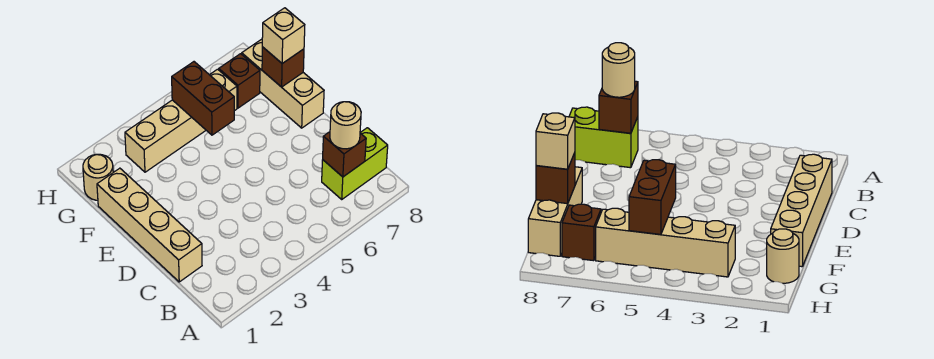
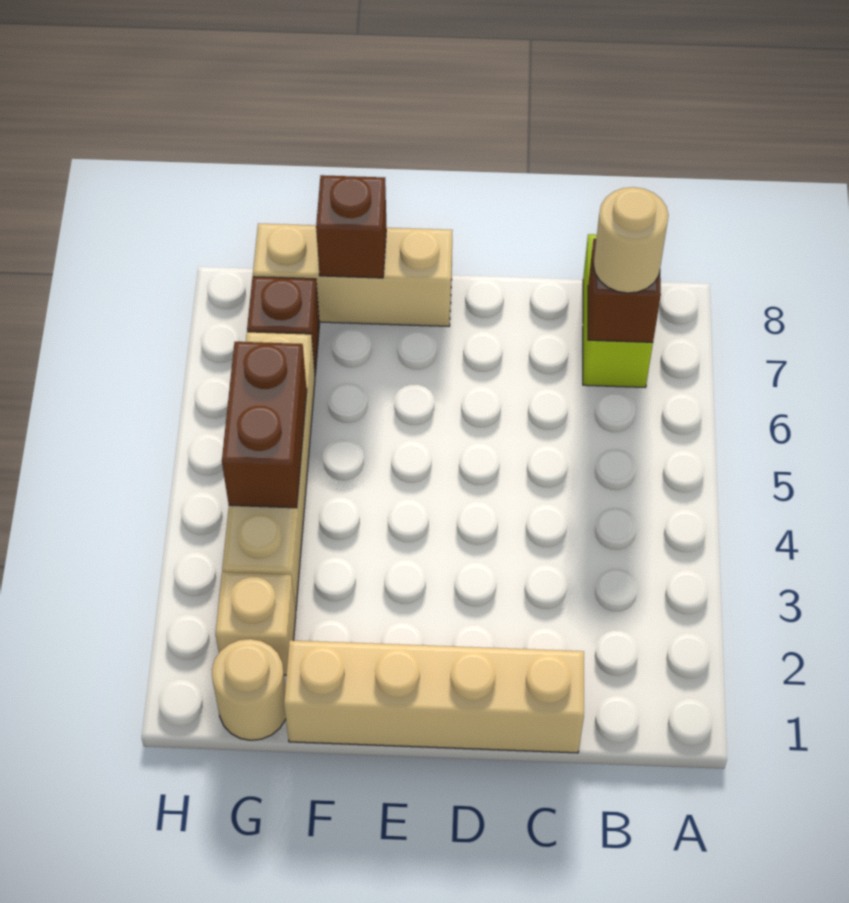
brown brick F5:G5 level 2 -> brown brick G4:G5 level 2
tan brick F8 level 3 -> tan brick G2 level 1

